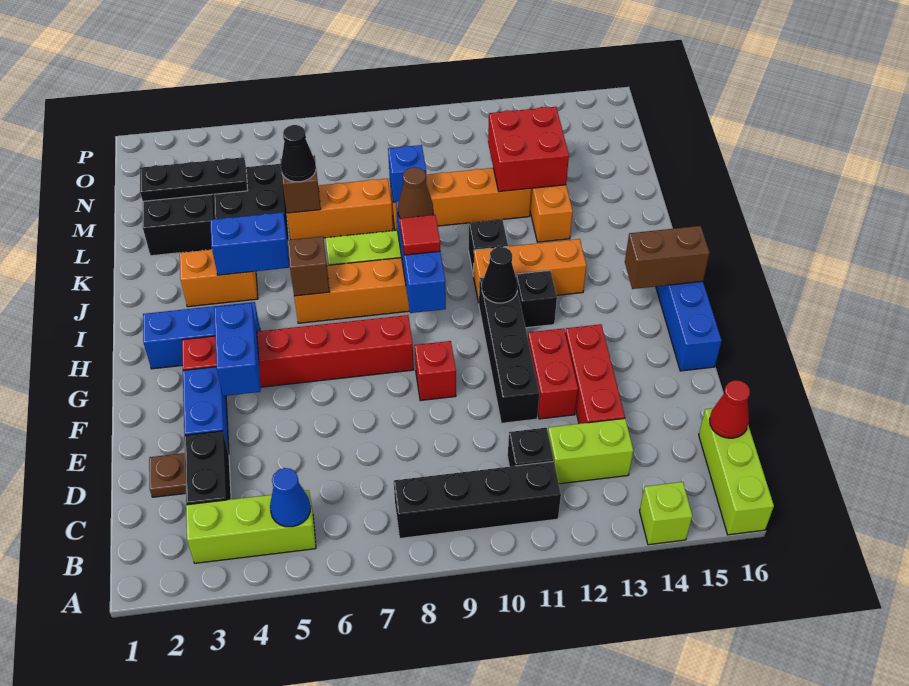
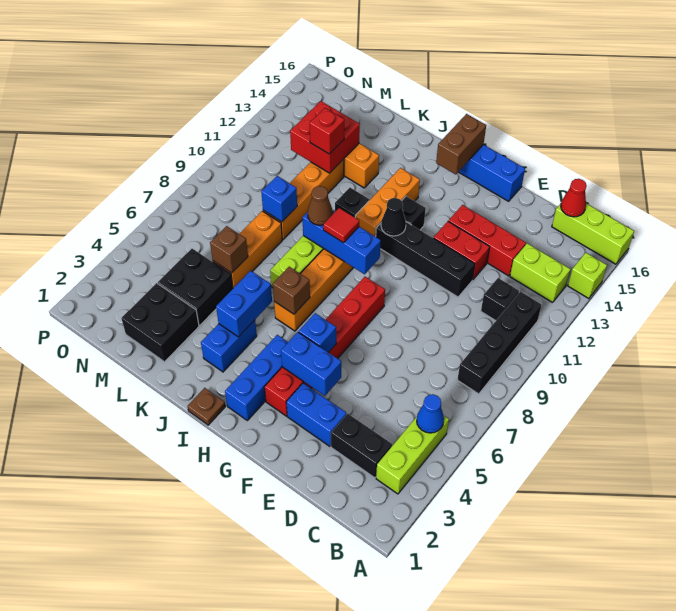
lime brick C12:C13 level 1 -> lime brick B13:C13 level 1
brown plate D2 level 1 -> brown plate I1 level 1
red brick F9 level 1 -> red brick L12 level 3
none -> blue brick G5 level 2
orange brick J3:J4 level 1 -> blue brick J3:J4 level 1
black cone L6 level 3 -> none
black plate M2:M4 level 2 -> none

